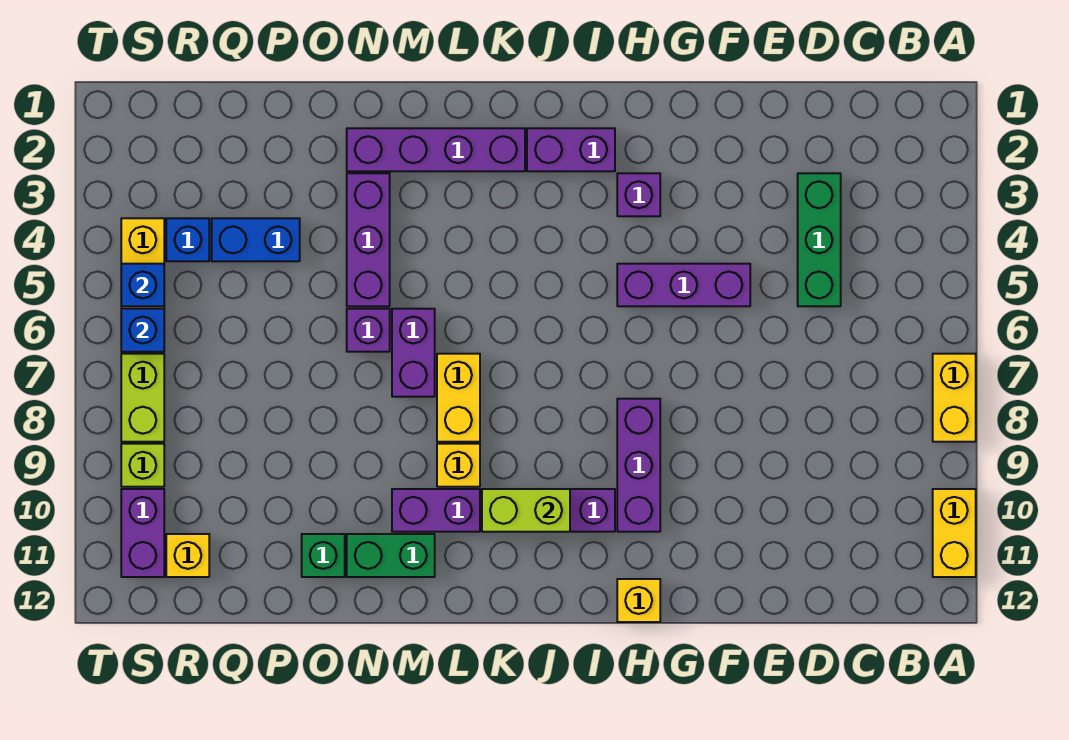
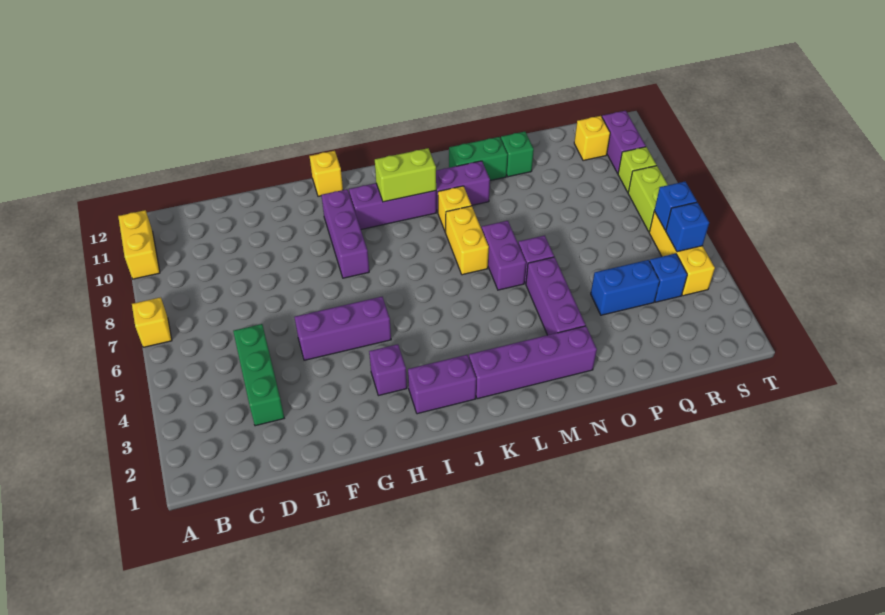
yellow brick A7:A8 level 1 -> yellow brick A7 level 1

